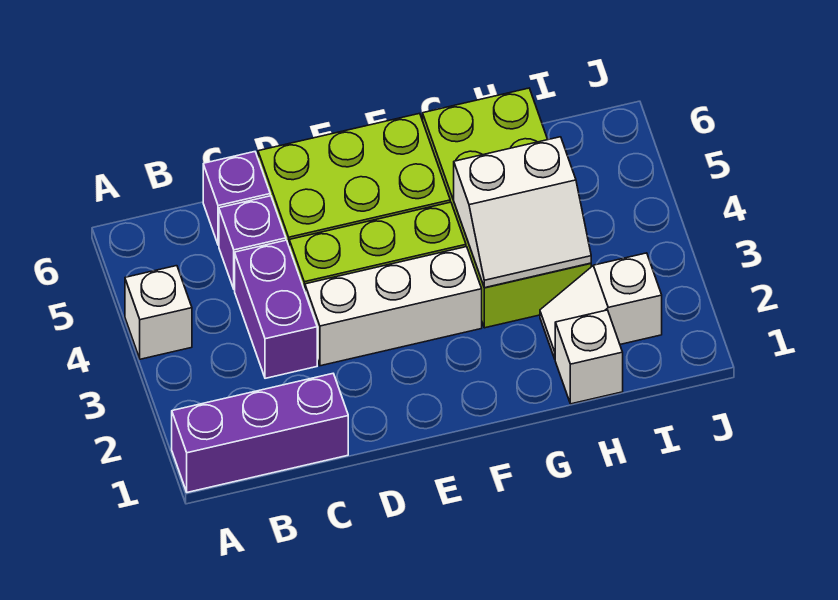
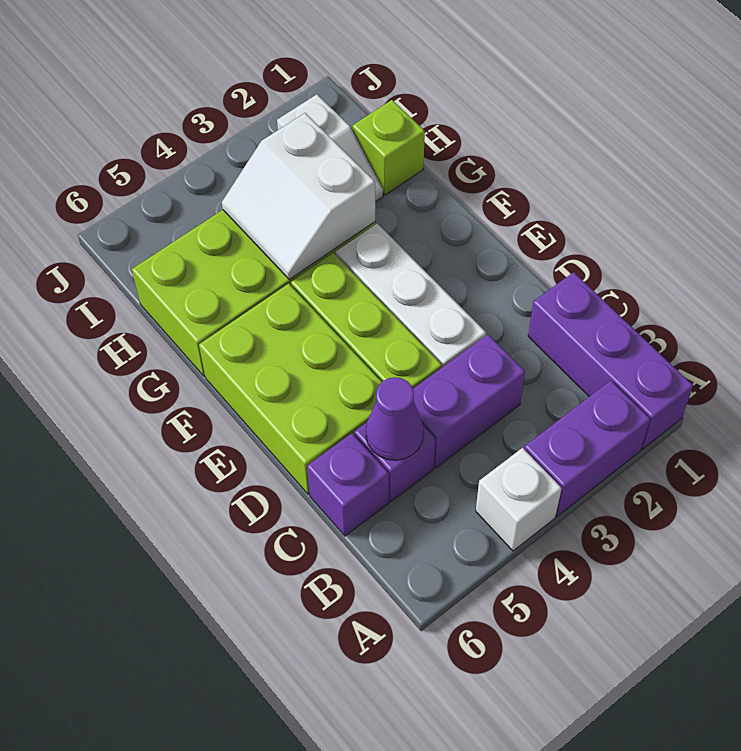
none -> purple brick A2:A3 level 1
none -> purple cone C5 level 2
white slope G3:H4 level 2 top 4 -> white slope G3:H4 level 2 top 3
white brick H1 level 1 -> lime brick H1 level 1

